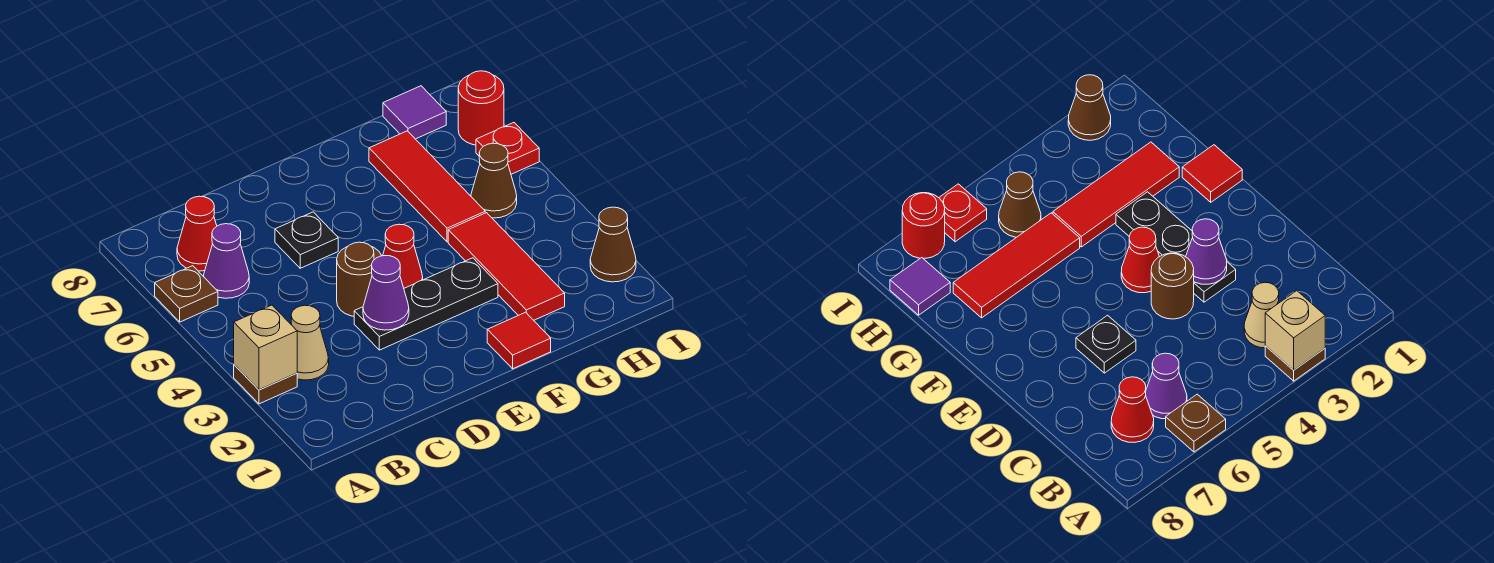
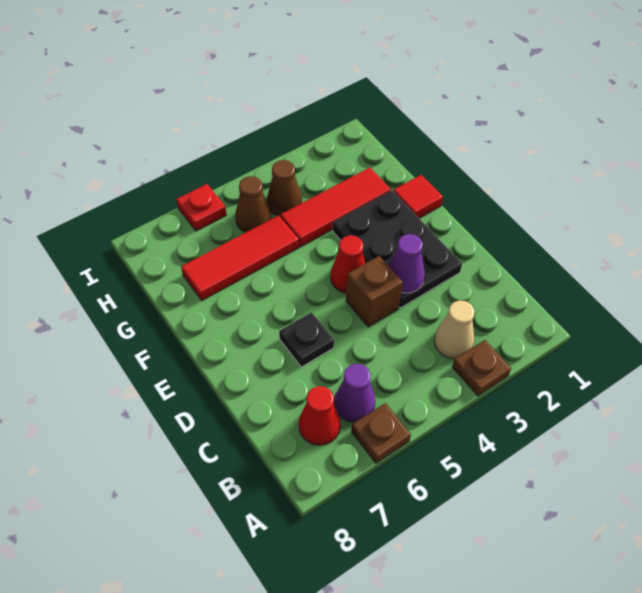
tan brick A3 level 2 -> none
black plate D3:F3 level 1 -> black plate D2:F3 level 1
brown round brick D4 level 1 -> brown brick D4 level 1
purple tile H8 level 1 -> none
brown cone I2 level 1 -> brown cone H4 level 1
red round brick I7 level 1 -> none

